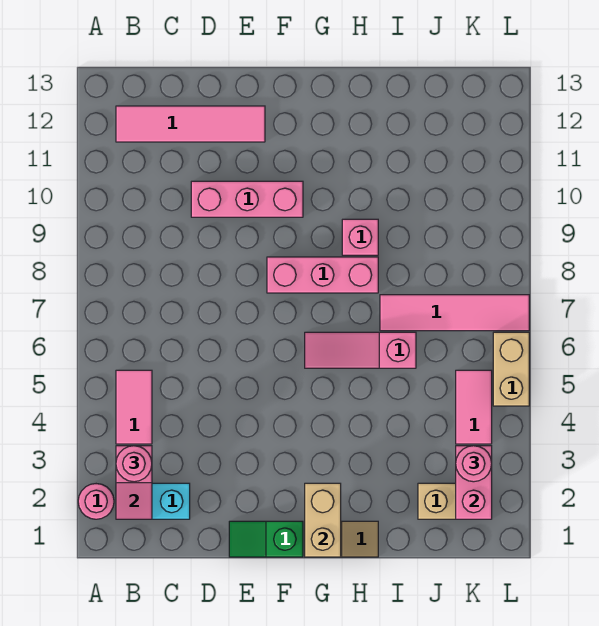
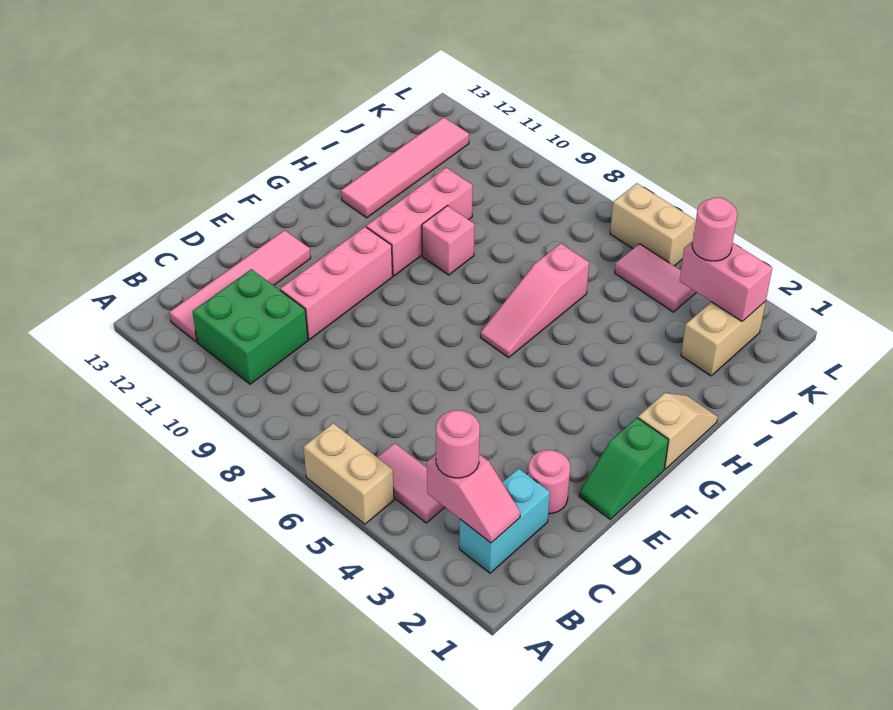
pink round brick A2 level 1 -> pink round brick D2 level 1
none -> green brick B10:C11 level 1
pink brick F8:H8 level 1 -> pink brick G10:I10 level 1
tan brick G1:G2 level 2 -> tan brick A5:A6 level 1
pink tile I7:L7 level 1 -> pink tile H12:K12 level 1

